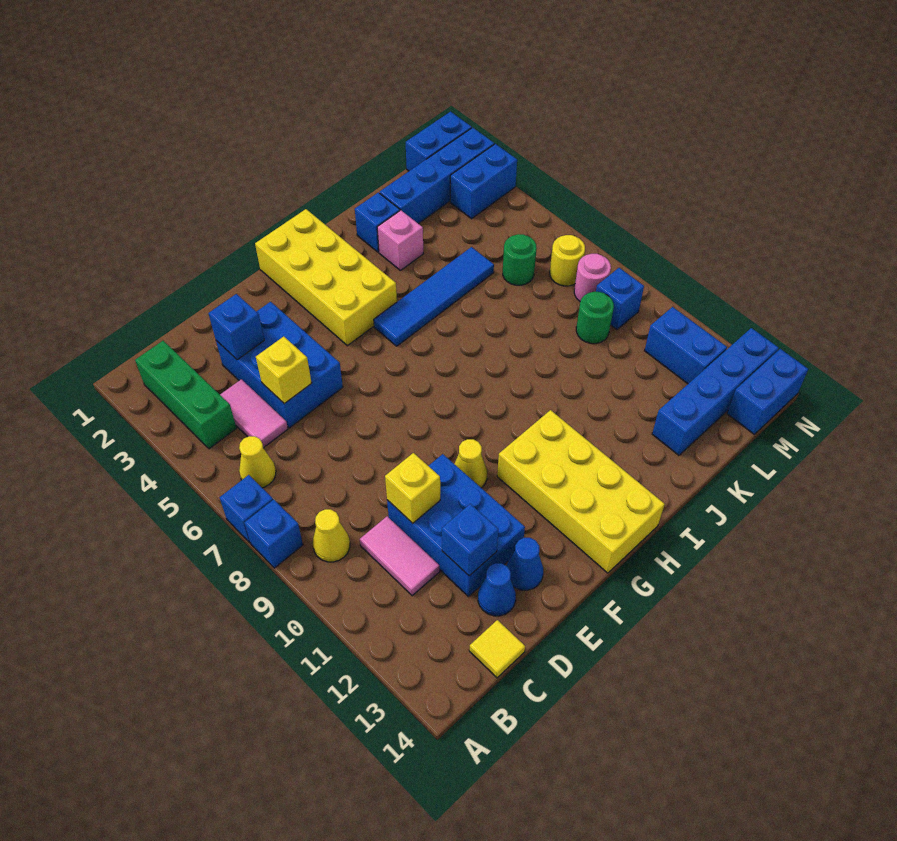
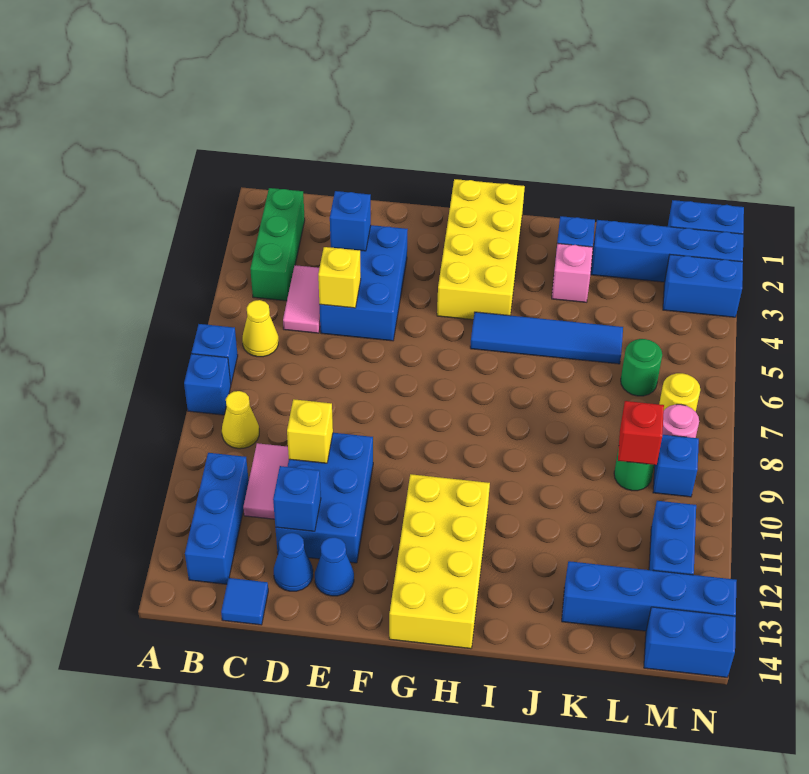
none -> blue brick B11:B13 level 1
yellow tile C14 level 1 -> blue tile C14 level 1
yellow cone F10 level 1 -> none
none -> red brick L9 level 2

